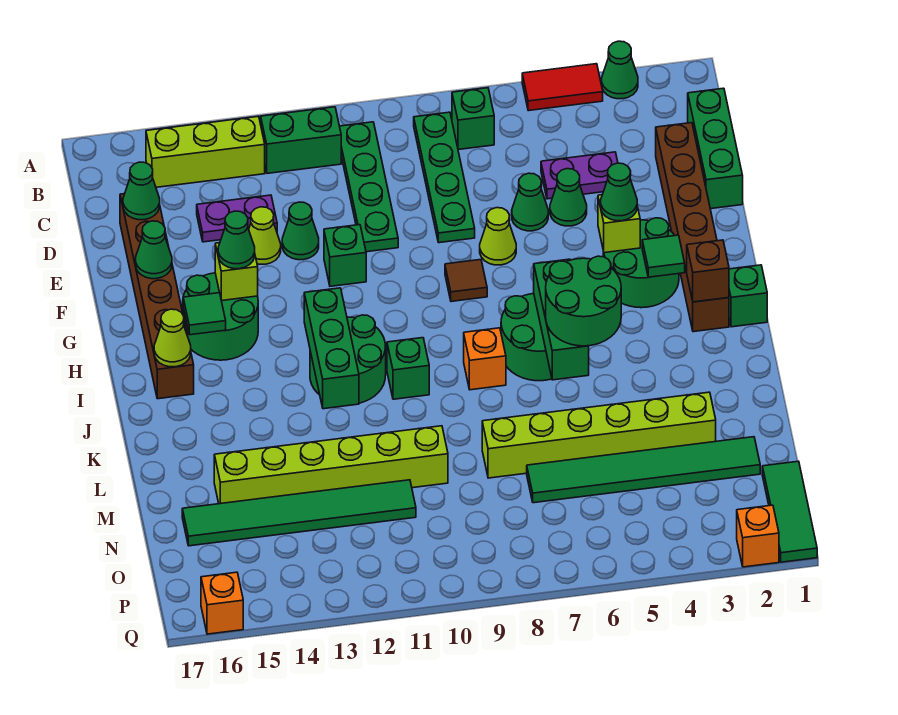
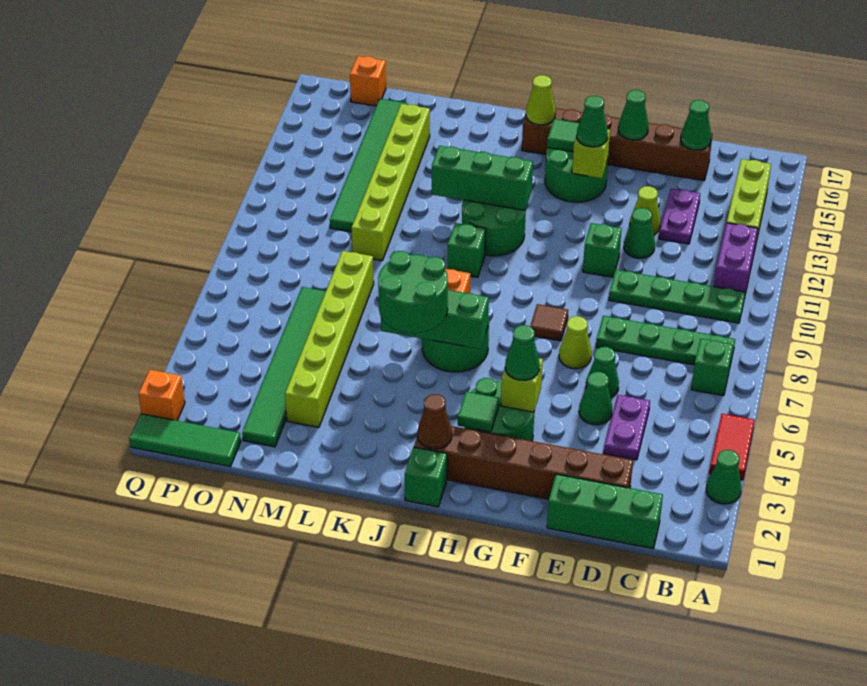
green brick B11:B12 level 1 -> purple brick B11:B12 level 1
brown brick I2 level 2 -> brown cone I2 level 2
orange brick Q16 level 1 -> orange brick O17 level 1

